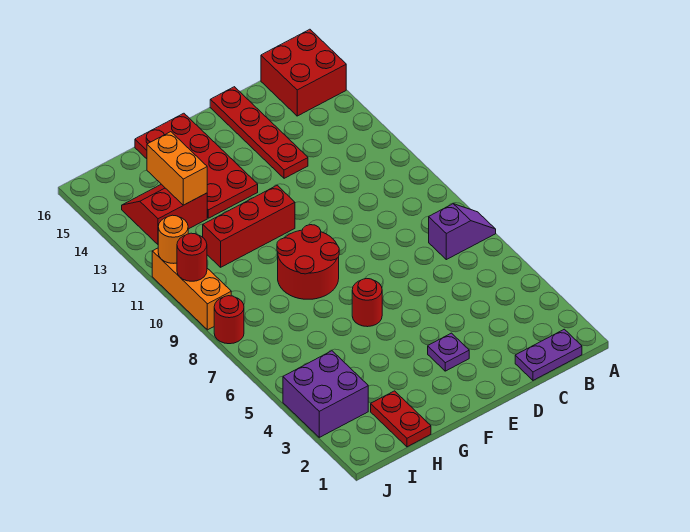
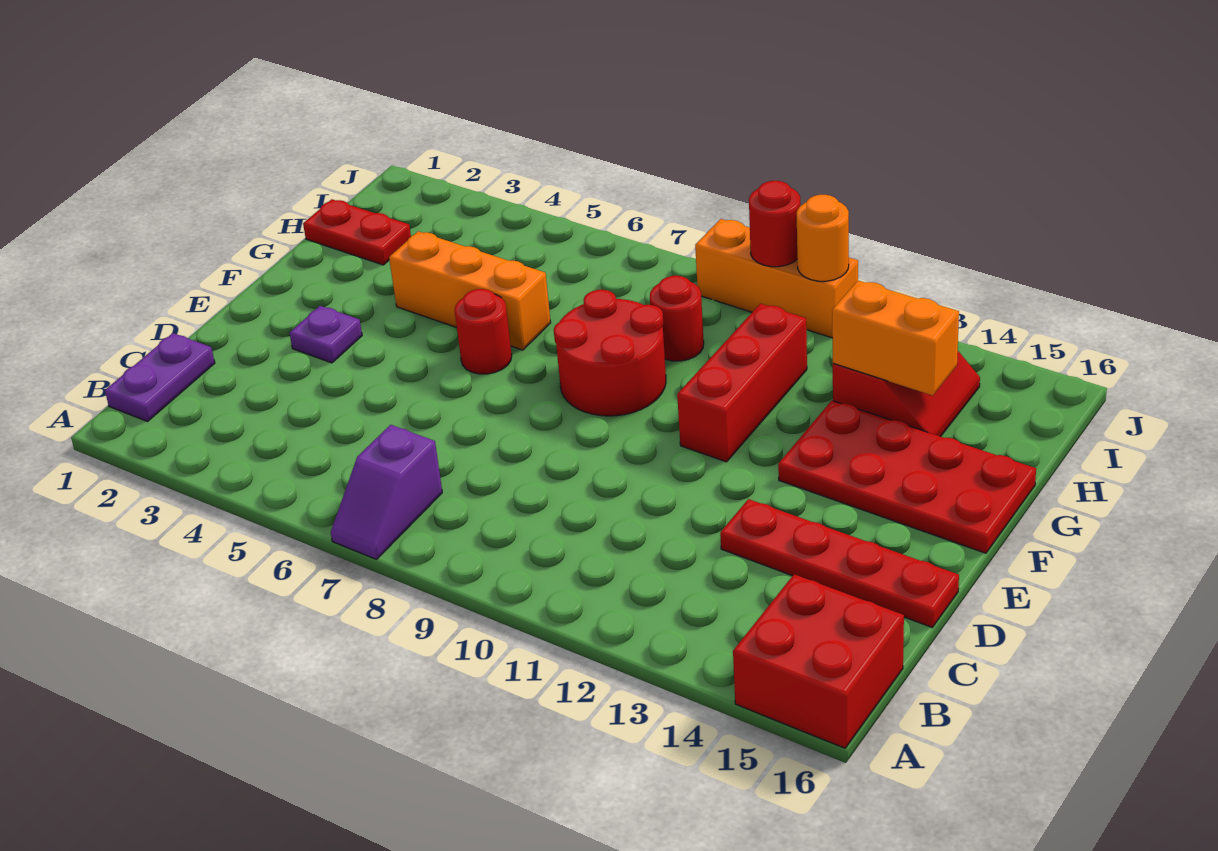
none -> orange brick G4:G6 level 1
purple brick I3:J4 level 1 -> none
red round brick J8 level 1 -> red round brick H9 level 1

